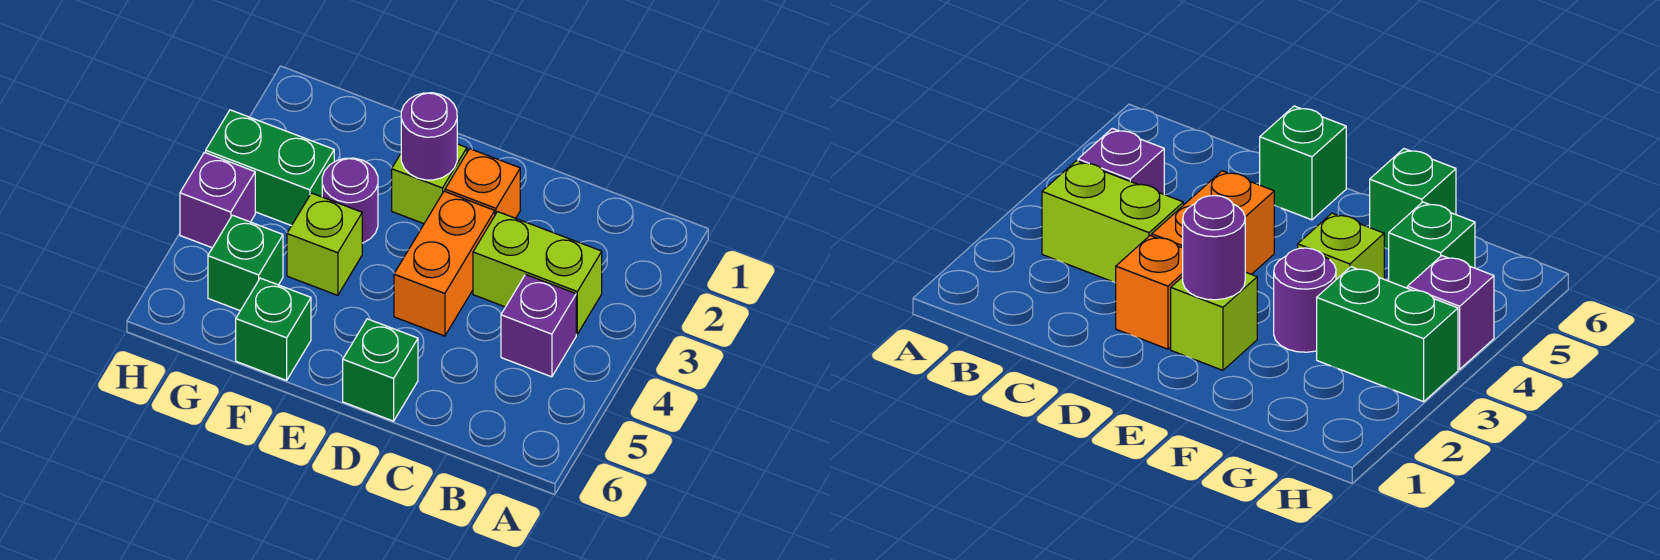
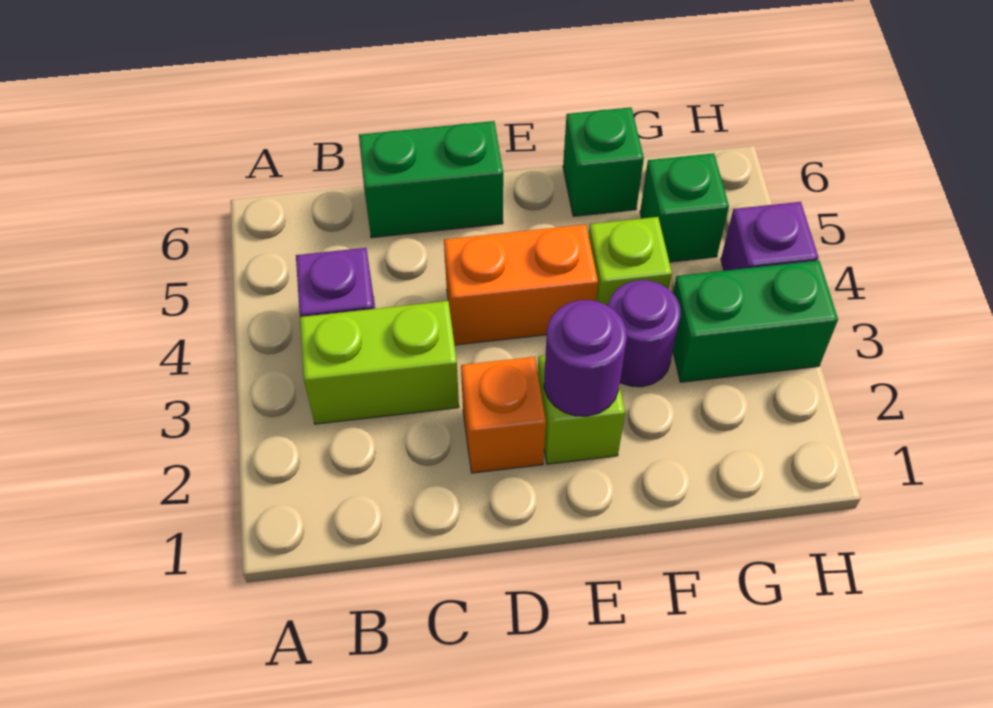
orange brick D3:D4 level 1 -> orange brick D4:E4 level 1
green brick D6 level 1 -> green brick C6:D6 level 1

